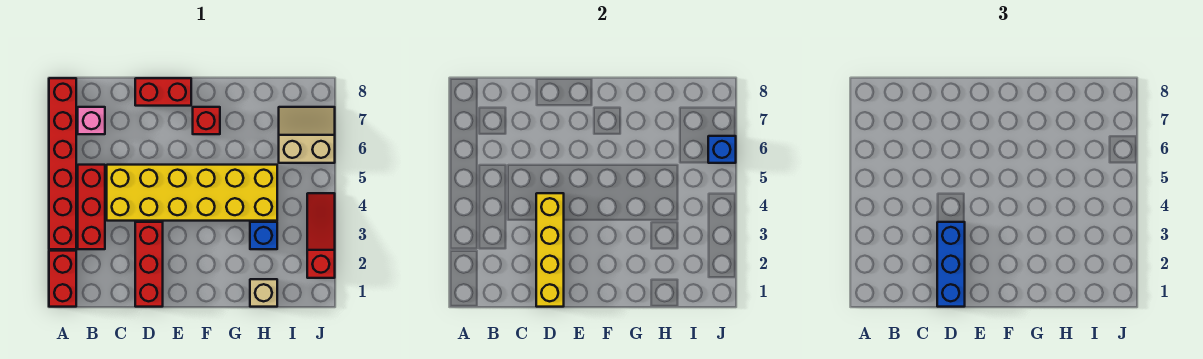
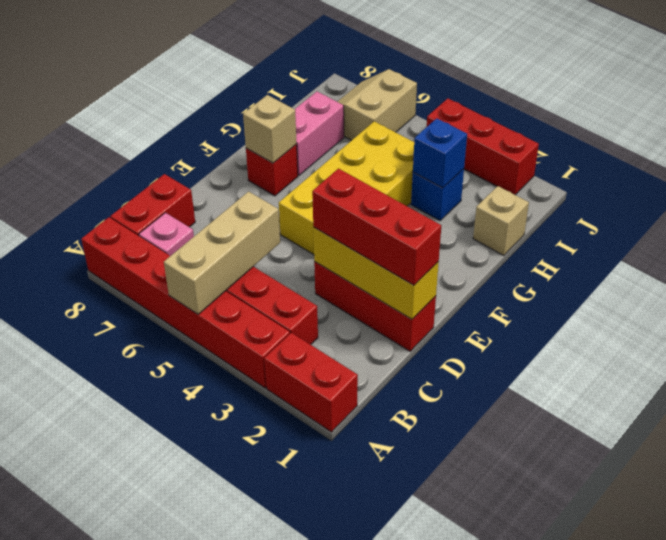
none -> tan brick A5:C5 level 2
yellow brick C4:H5 level 1 -> yellow brick E4:H5 level 1
yellow brick D1:D4 level 2 -> yellow brick D1:D3 level 2
blue brick D1:D3 level 3 -> red brick D1:D3 level 3
red brick D8:E8 level 1 -> red brick B8:C8 level 1
none -> tan brick F7 level 2
none -> pink brick G7:H7 level 1
red slope J2:J4 level 1 top 2 -> red brick J2:J4 level 1
blue brick J6 level 2 -> blue brick H3 level 2

